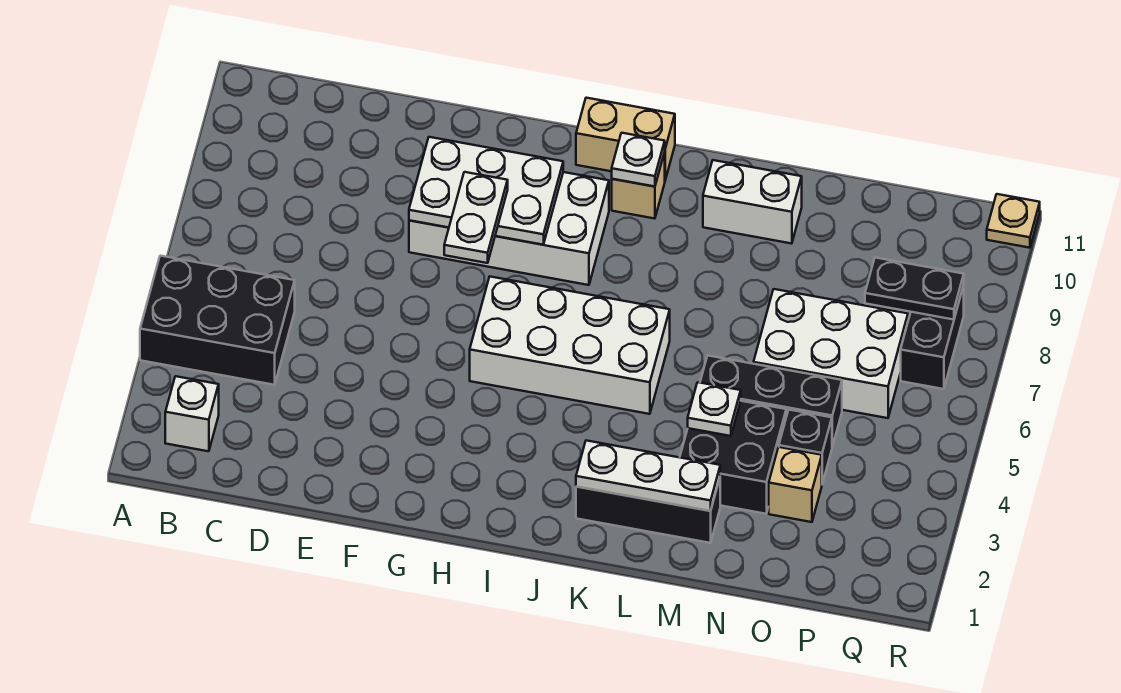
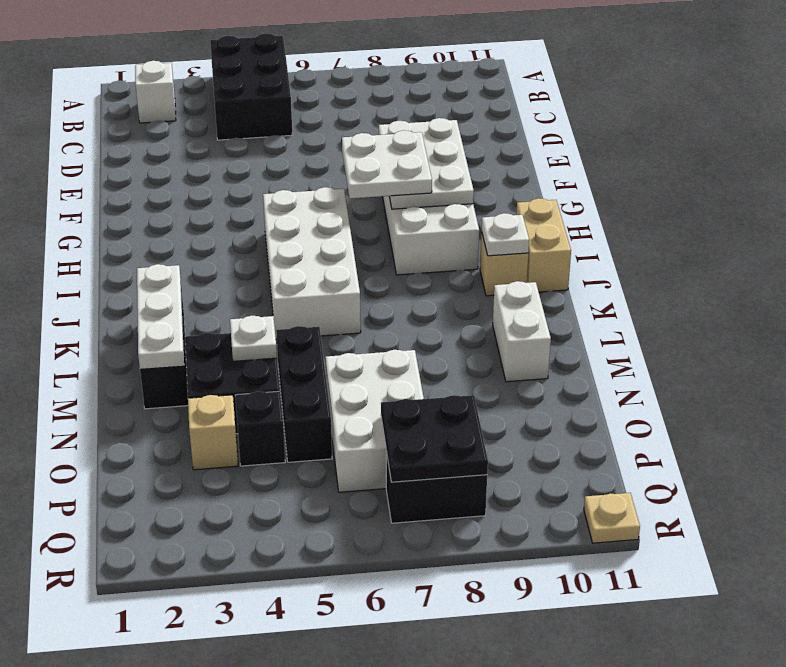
white plate G7:G8 level 3 -> white plate G7:H8 level 3
black plate P8:Q8 level 2 -> black plate P7:Q8 level 2

